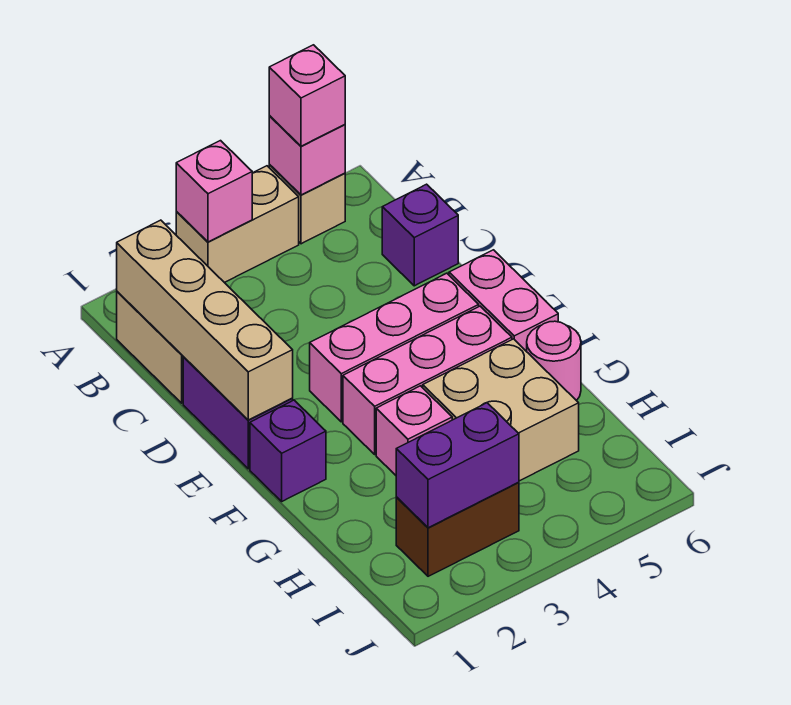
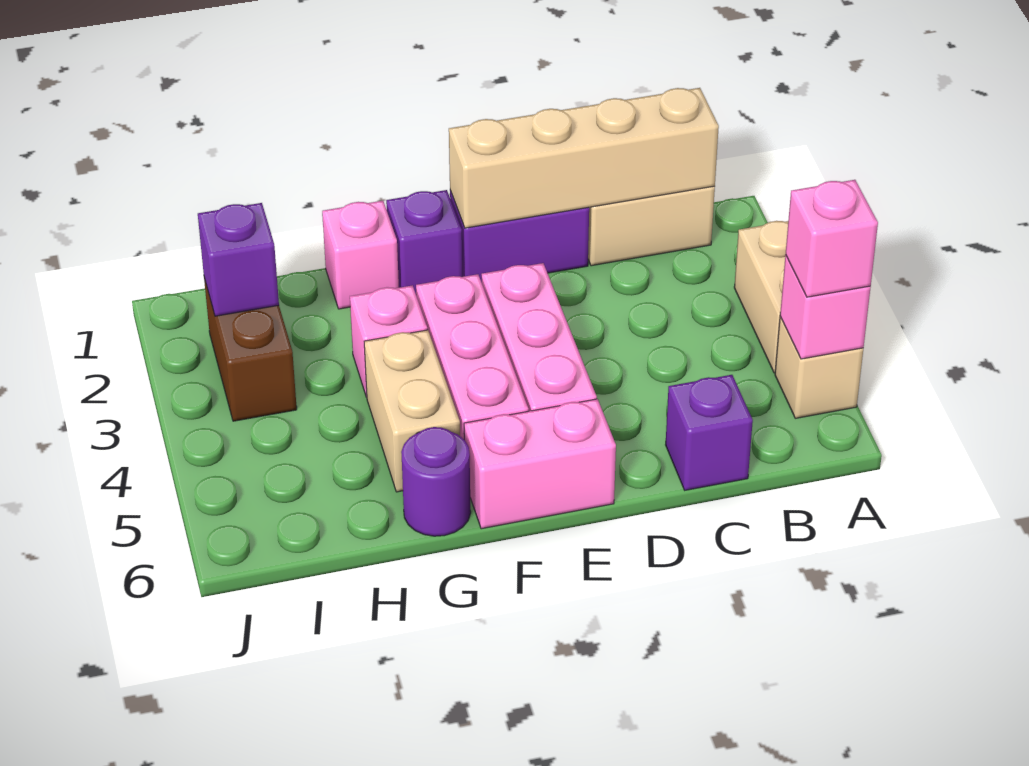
pink brick A3 level 2 -> pink brick G1 level 1
tan brick G4:H5 level 1 -> tan brick G4:G5 level 1
pink round brick G6 level 1 -> purple round brick G6 level 1
purple brick I2:I3 level 2 -> purple brick I2 level 2

